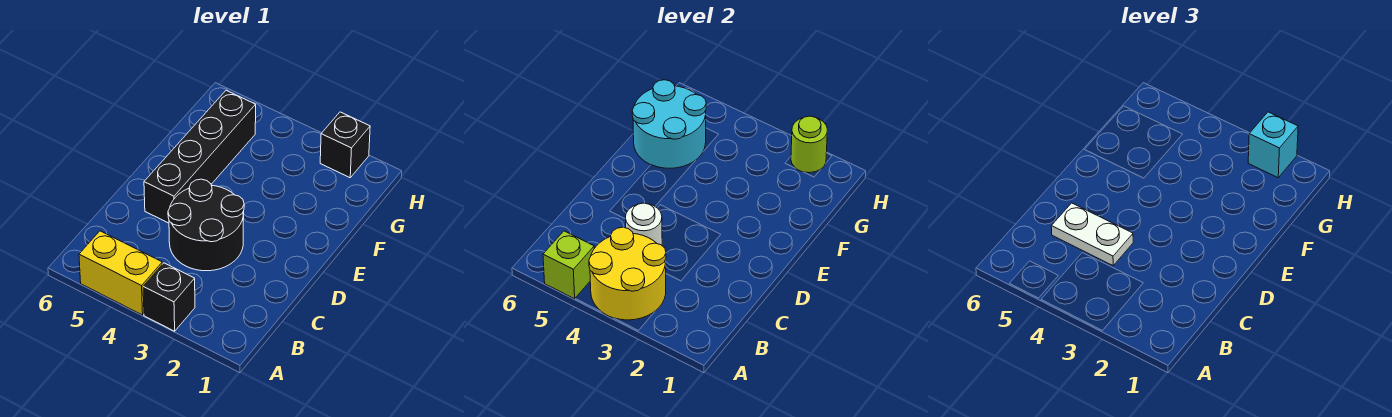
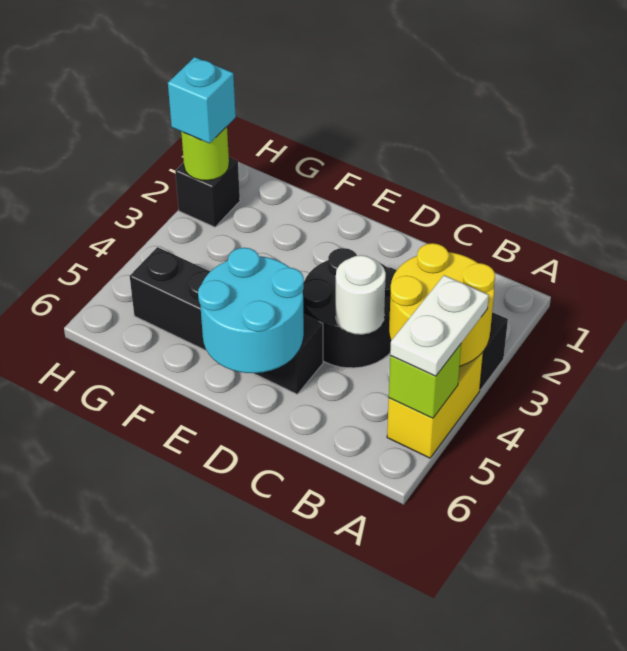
white plate C4:C5 level 3 -> white plate A4:A5 level 3
cyan round brick F5:G6 level 2 -> cyan round brick D5:E6 level 2

